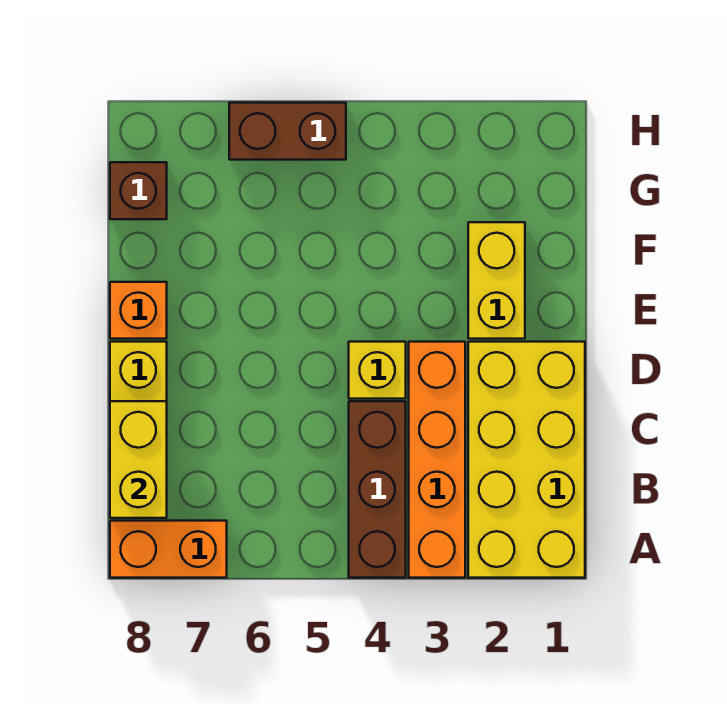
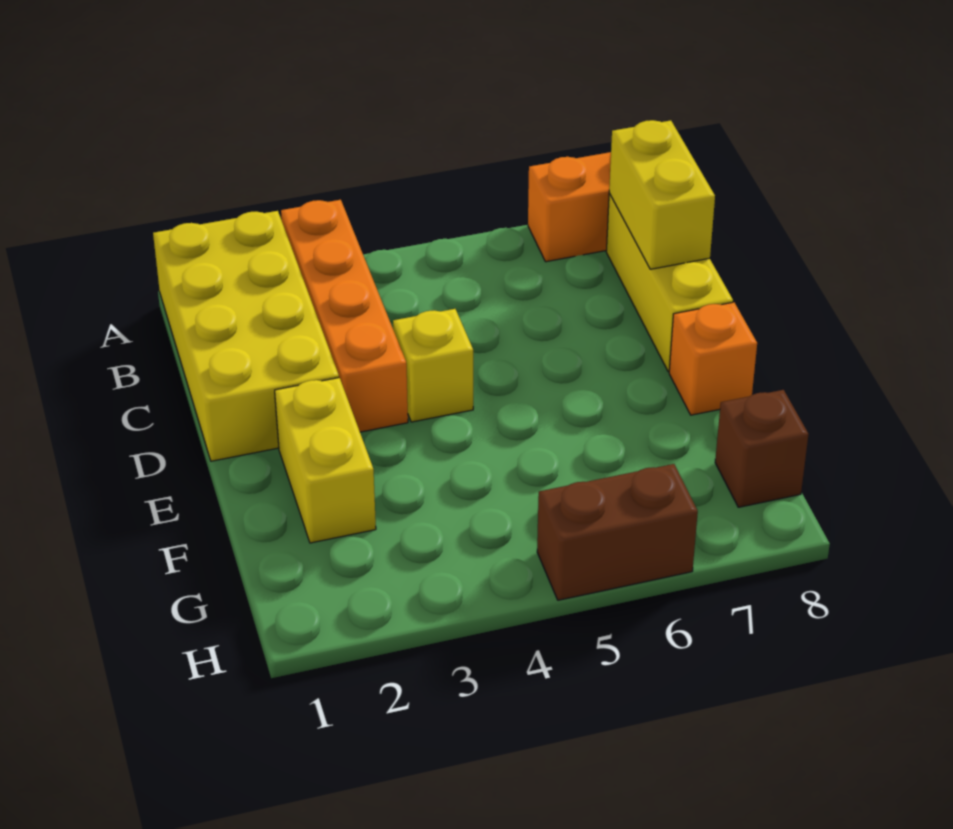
brown brick A4:C4 level 1 -> none

